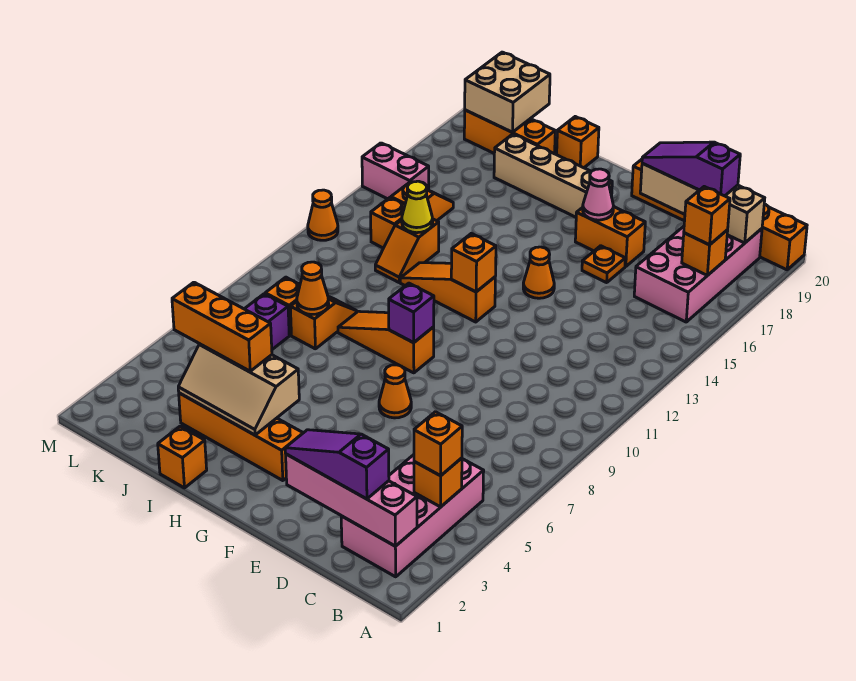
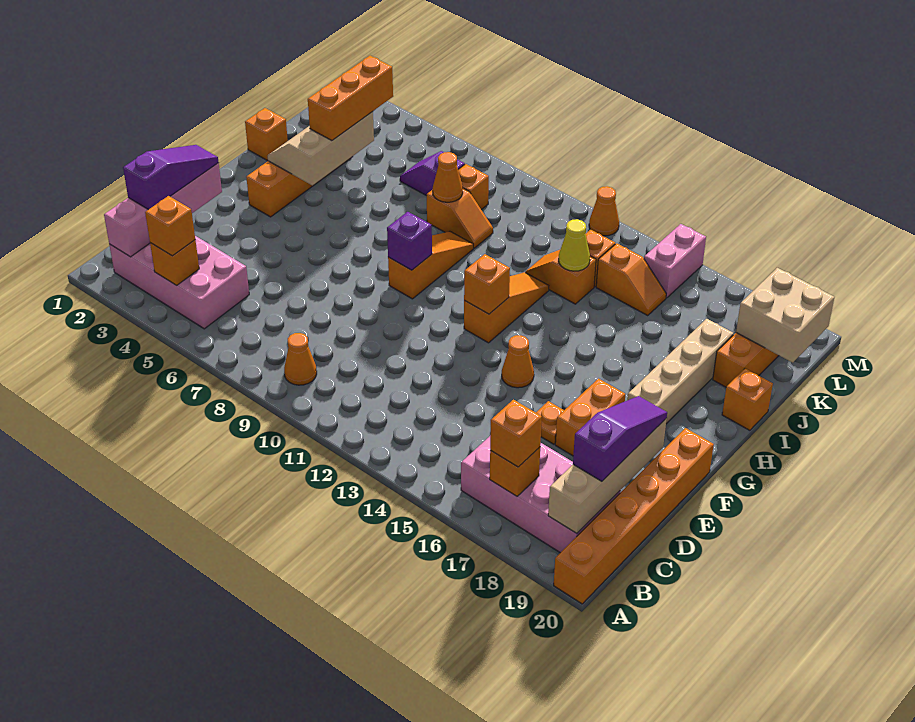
orange cone F7 level 1 -> orange cone B9 level 1
pink cone F17 level 2 -> none

